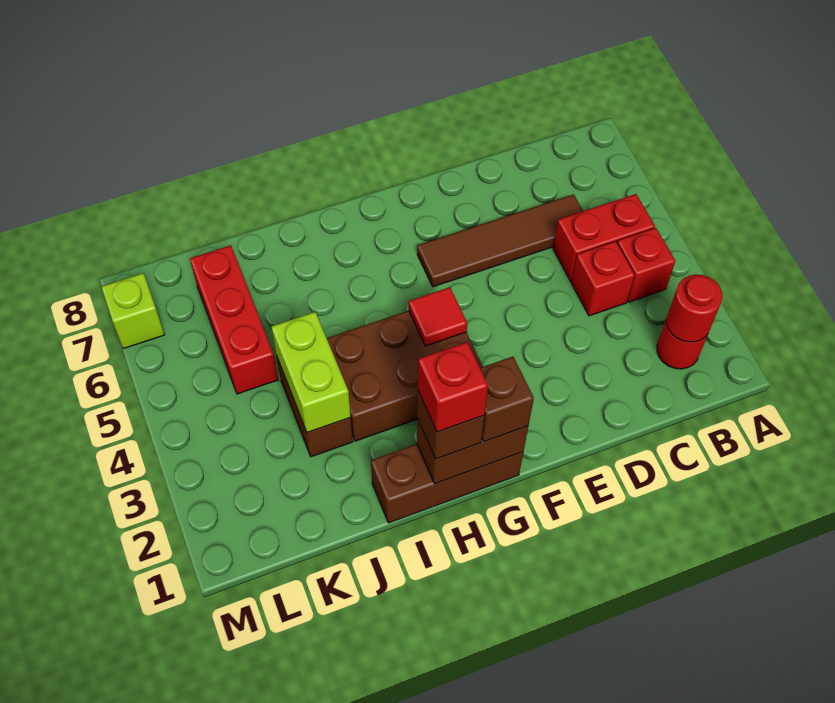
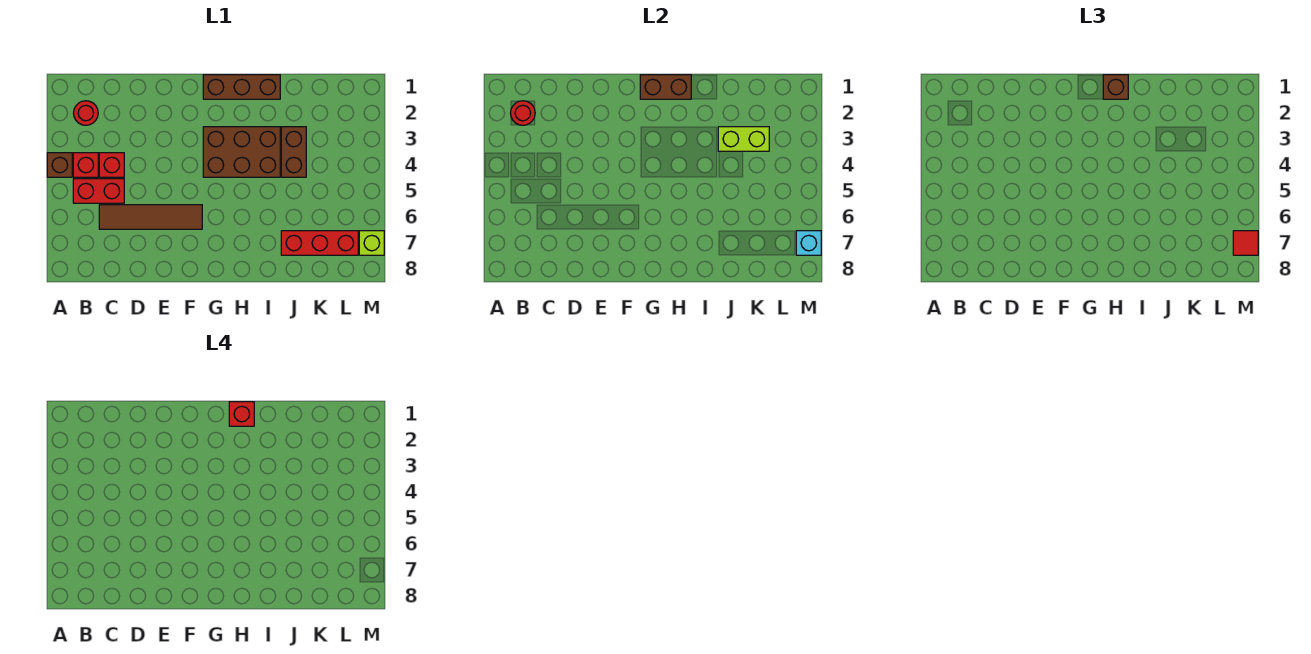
brown brick G1 level 3 -> brown brick A4 level 1
red tile G4 level 2 -> red tile M7 level 3
lime brick J3:J4 level 2 -> lime brick J3:K3 level 2
red brick K5:K7 level 1 -> red brick J7:L7 level 1
none -> cyan brick M7 level 2

